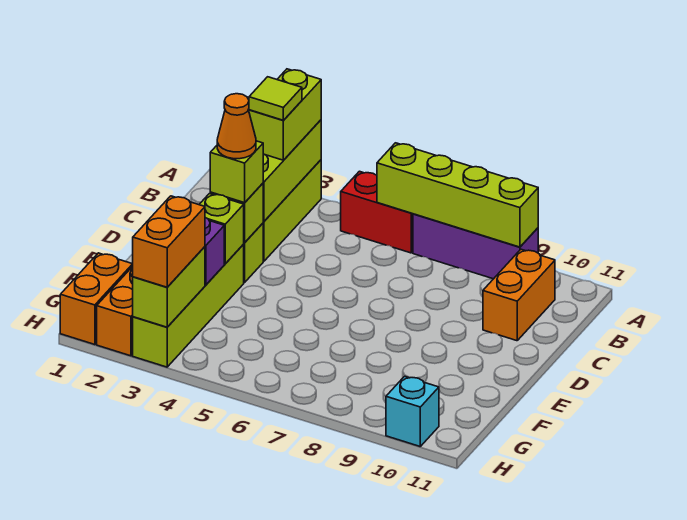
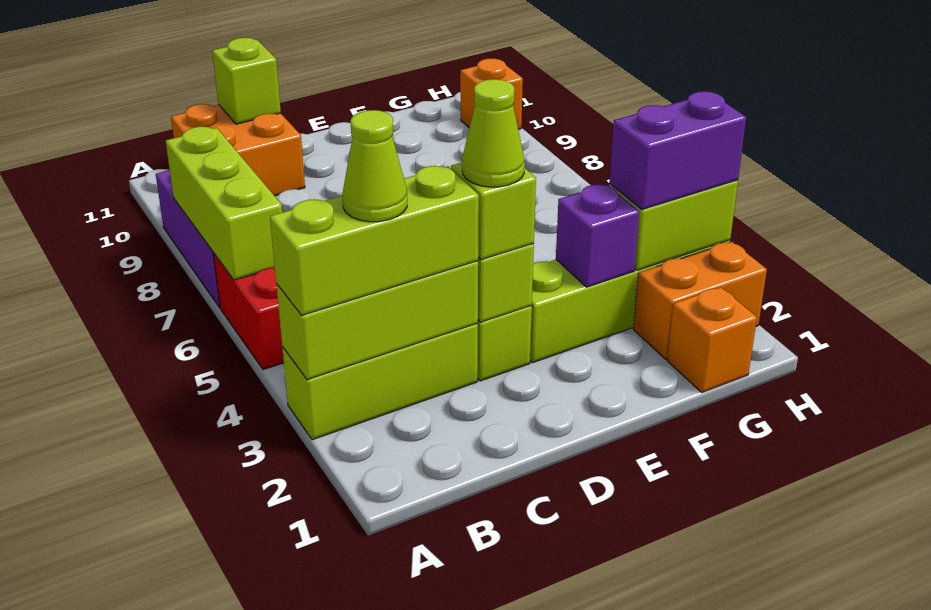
lime brick A3:B3 level 3 -> lime brick A3:C3 level 3
lime brick A6:A9 level 2 -> lime brick A6:A8 level 2
lime tile B3 level 4 -> lime cone B3 level 4
orange brick B10:C10 level 1 -> orange brick B10:C11 level 1
orange cone D3 level 4 -> lime cone D3 level 4
lime brick E3 level 2 -> lime brick C11 level 2
orange brick G1:H1 level 1 -> orange brick G1 level 1
orange brick G3:H3 level 3 -> purple brick G3:H3 level 3
cyan brick H10 level 1 -> orange brick H10 level 1

